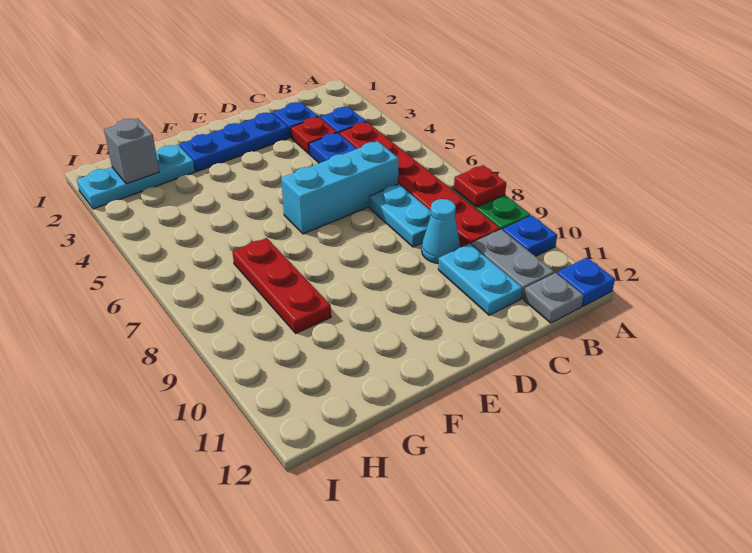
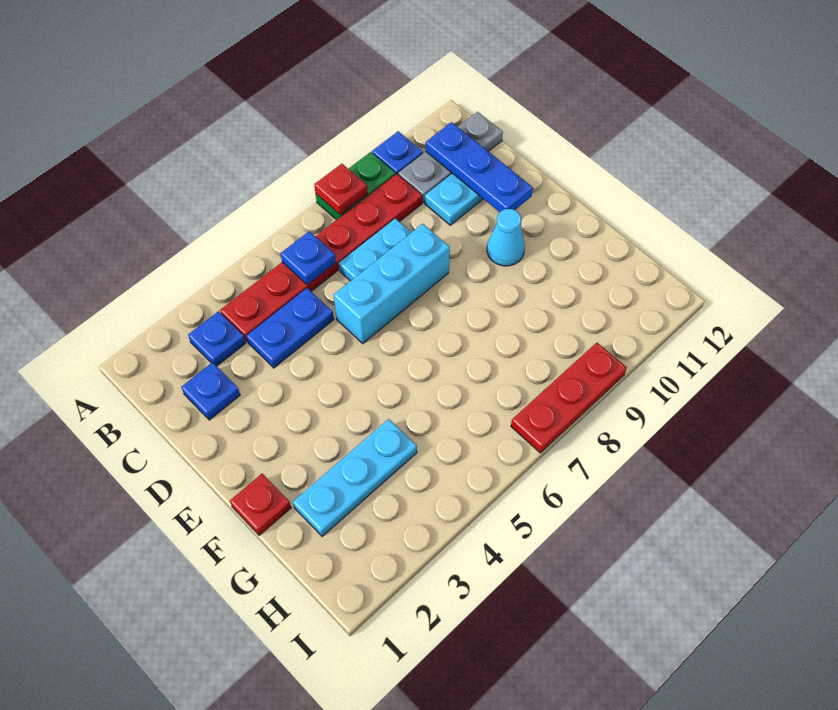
blue plate A12 level 1 -> blue plate B6 level 2
red plate C3 level 1 -> red plate F1 level 1
cyan brick C6:E6 level 1 -> cyan brick D6:D8 level 1
cyan cone C9 level 1 -> cyan cone E10 level 1
blue plate D2:F2 level 1 -> blue plate B11:D11 level 2
cyan plate G2:I2 level 1 -> cyan plate G2:G4 level 1
red plate G7:G9 level 1 -> red plate I7:I9 level 1
grey brick H2 level 2 -> none

